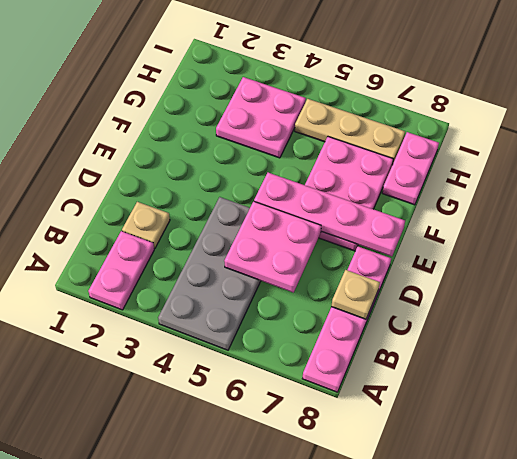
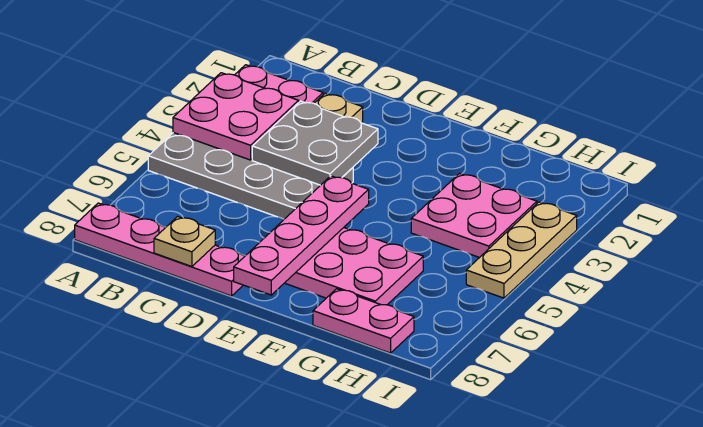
none -> grey plate C3:D4 level 2
pink plate C5:D6 level 2 -> pink plate A3:B4 level 2
tan plate H5:H7 level 1 -> tan plate I3:I5 level 1

